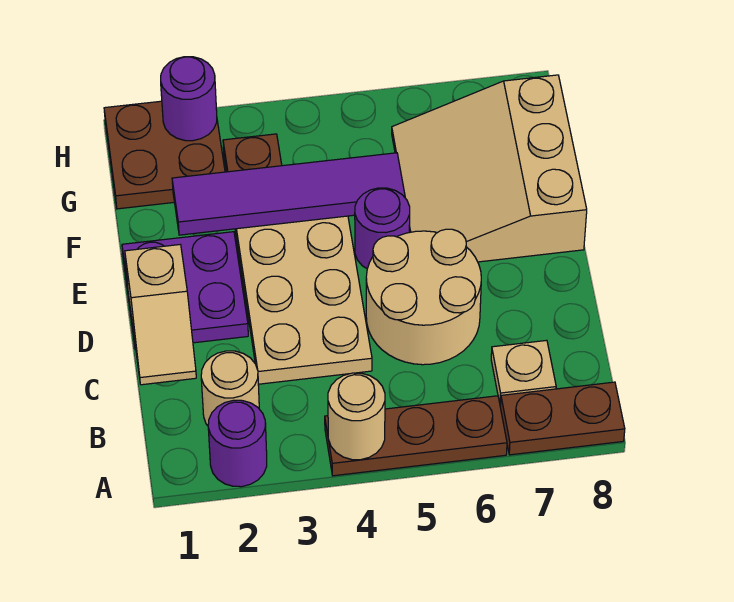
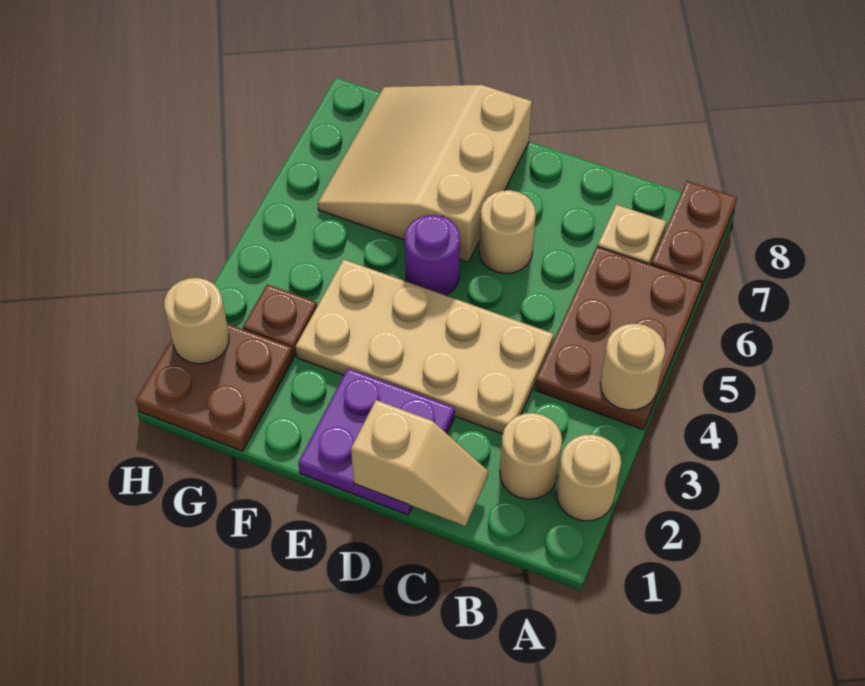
purple round brick A2 level 1 -> tan round brick A2 level 1
brown plate A4:A6 level 1 -> brown plate A4:B6 level 1
tan round brick C5:D6 level 1 -> tan round brick D6 level 1
tan slope E6:G8 level 1 top 8 -> tan slope E6:G8 level 1 top E
purple tile F2:F5 level 2 -> none
purple round brick H2 level 2 -> tan round brick H2 level 2

